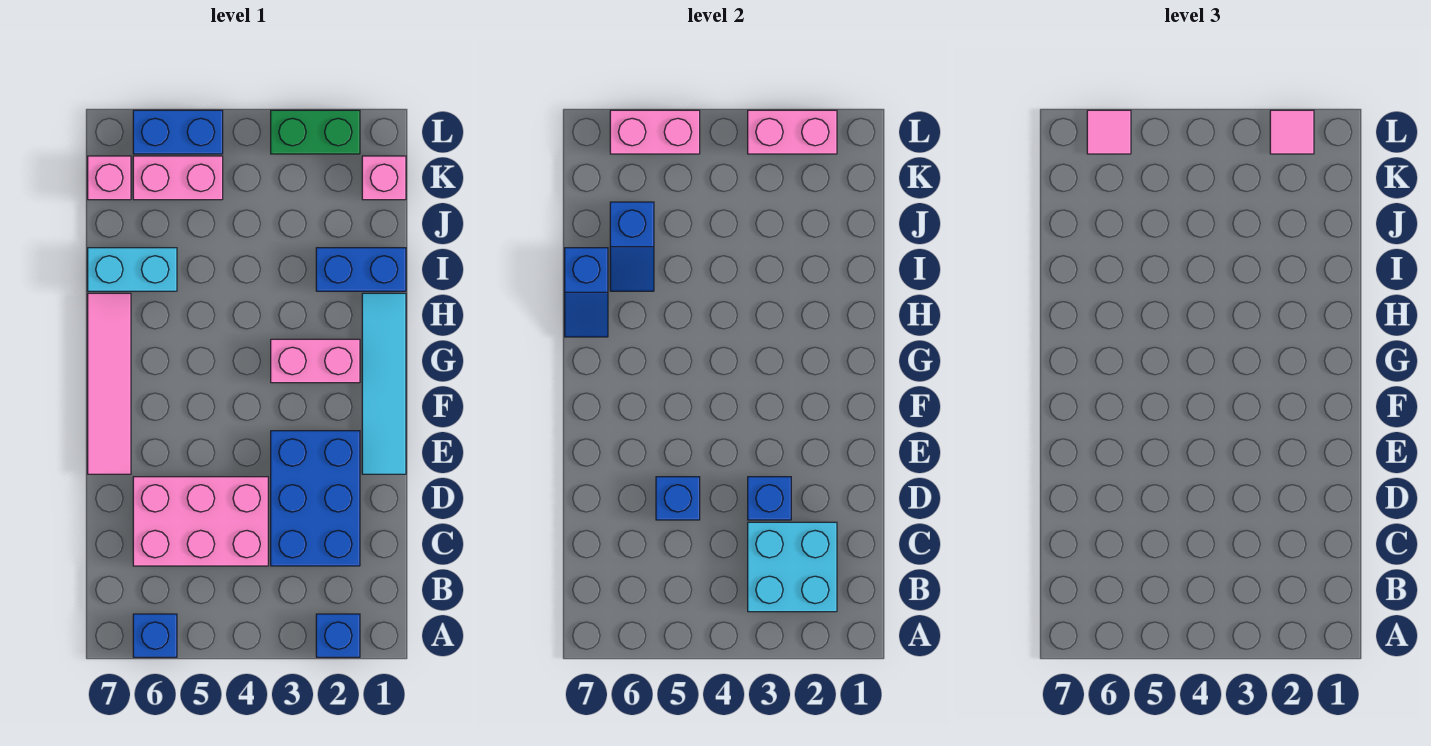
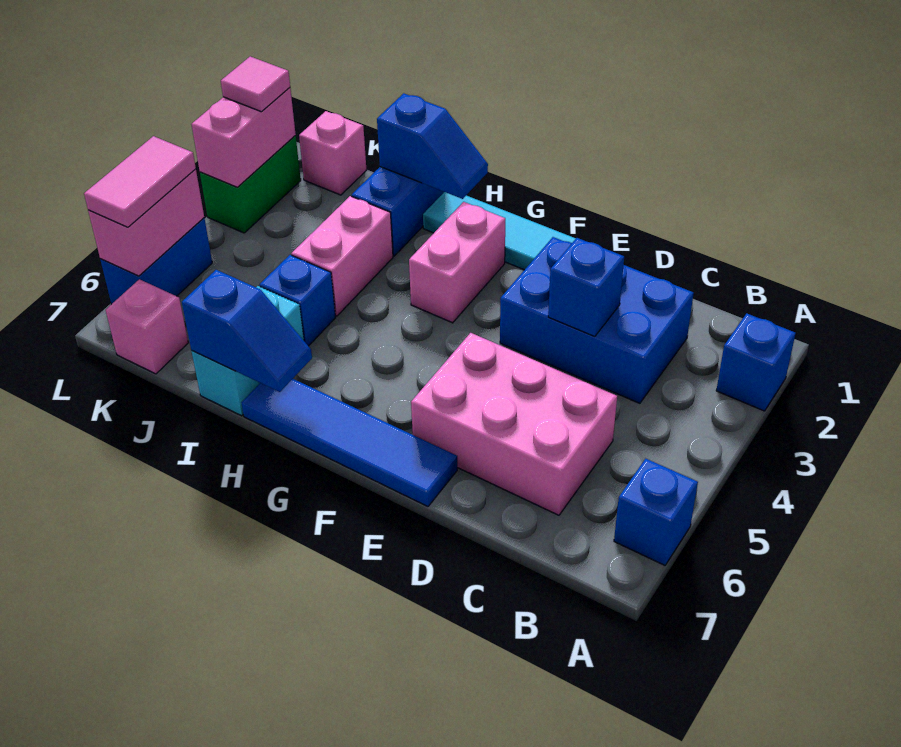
cyan brick B2:C3 level 2 -> none
pink brick C4:D6 level 1 -> pink brick C5:E6 level 1
blue brick D5 level 2 -> blue brick I5 level 1
pink tile E7:H7 level 1 -> blue tile E7:H7 level 1
blue slope I6:J6 level 2 top J -> blue slope H1:I1 level 2 top I
pink brick K5:K6 level 1 -> pink brick I3:I4 level 1
pink tile L6 level 3 -> pink tile L5:L6 level 3

